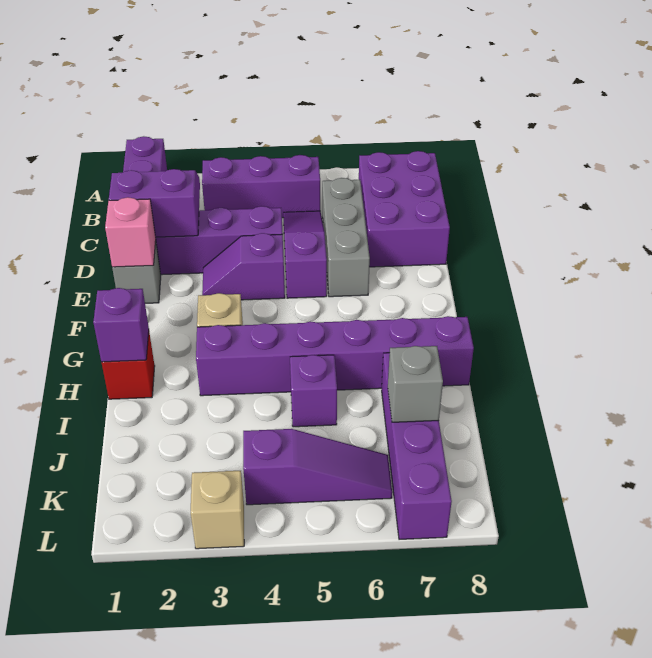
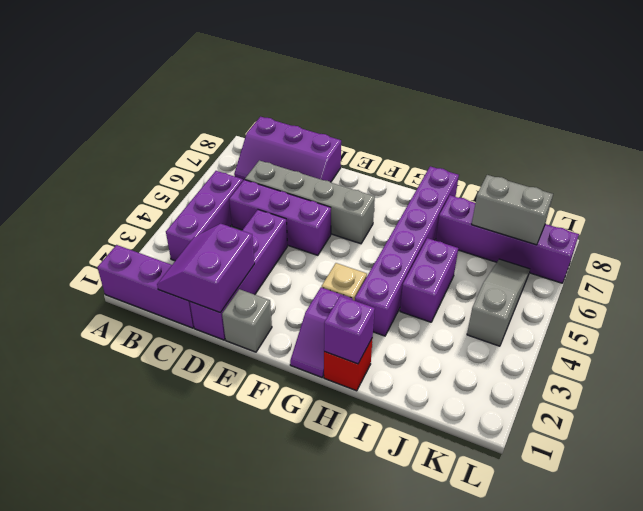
purple brick B7:D8 level 1 -> purple slope B7:D8 level 1 top 8
purple slope C5:E5 level 1 top E -> purple brick C5:E5 level 1
grey brick C6:E6 level 1 -> grey brick C6:F6 level 1
pink brick E1 level 2 -> none
purple slope E3:E4 level 1 top 4 -> purple slope G1:G2 level 1 top 2
purple brick I5 level 1 -> purple brick I4:I5 level 1
grey brick J7 level 2 -> grey brick J7:K7 level 2
purple slope K4:K6 level 1 top 4 -> grey slope K4:K6 level 1 top 4
tan brick L3 level 1 -> none

